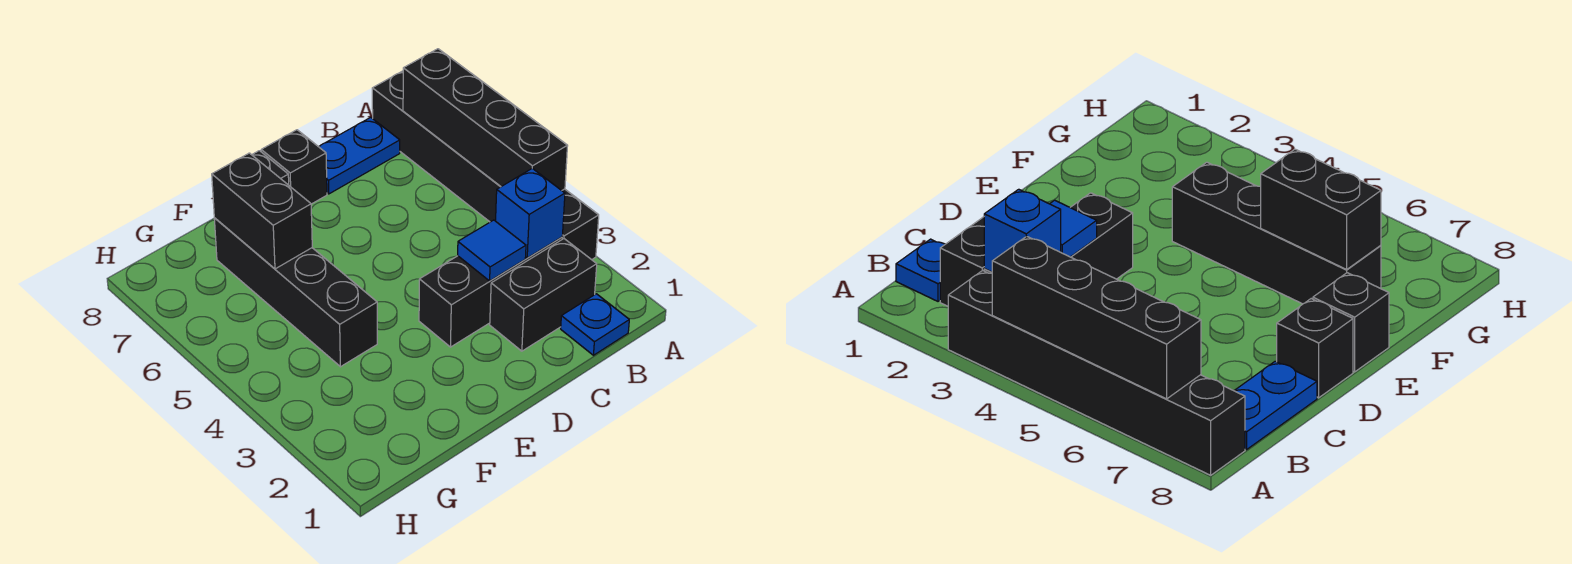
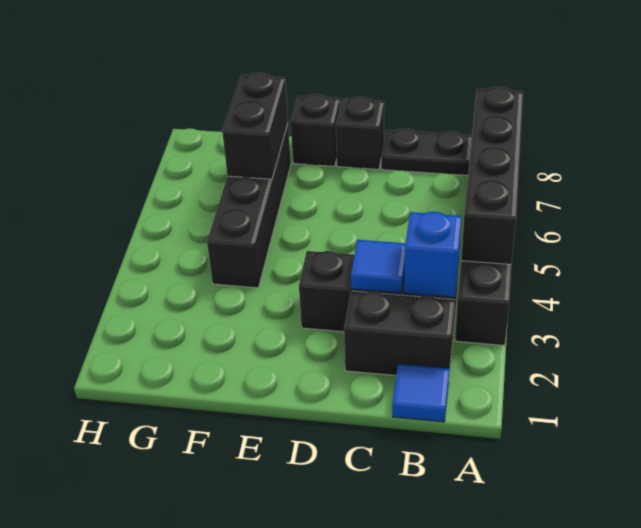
blue plate B1 level 1 -> blue tile B1 level 1
blue plate B8:C8 level 1 -> black plate B8:C8 level 1

